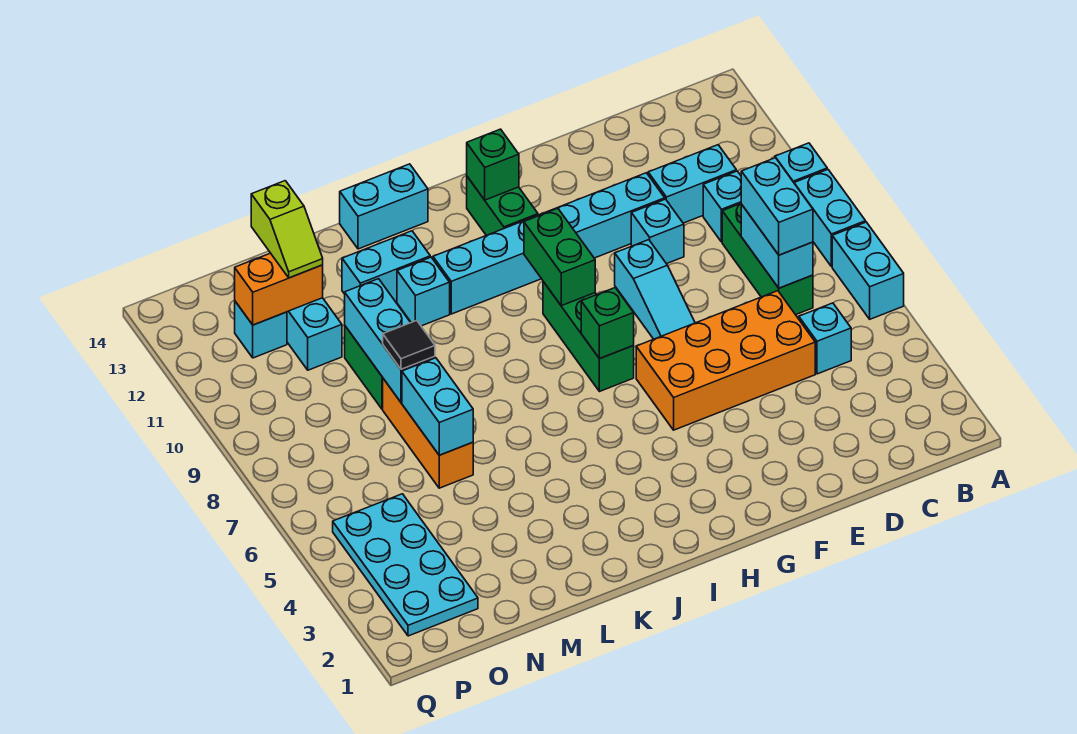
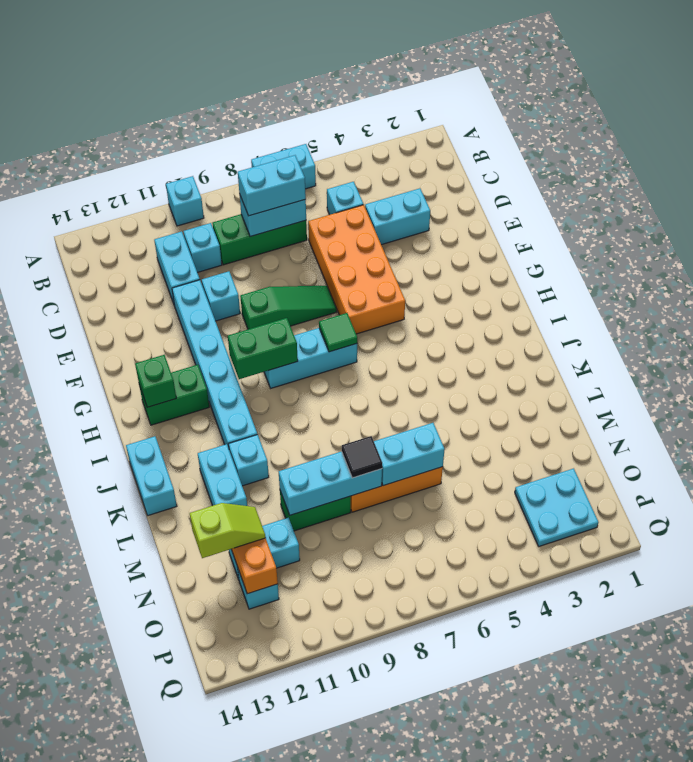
cyan brick A8:A9 level 1 -> cyan brick D3:D4 level 1
cyan slope F7:F9 level 1 top 9 -> green slope F7:F9 level 1 top 9
green brick H7:H9 level 1 -> cyan brick H7:H9 level 1
green brick H7 level 2 -> green tile H7 level 2
cyan plate O2:P5 level 1 -> cyan plate O2:P3 level 1

